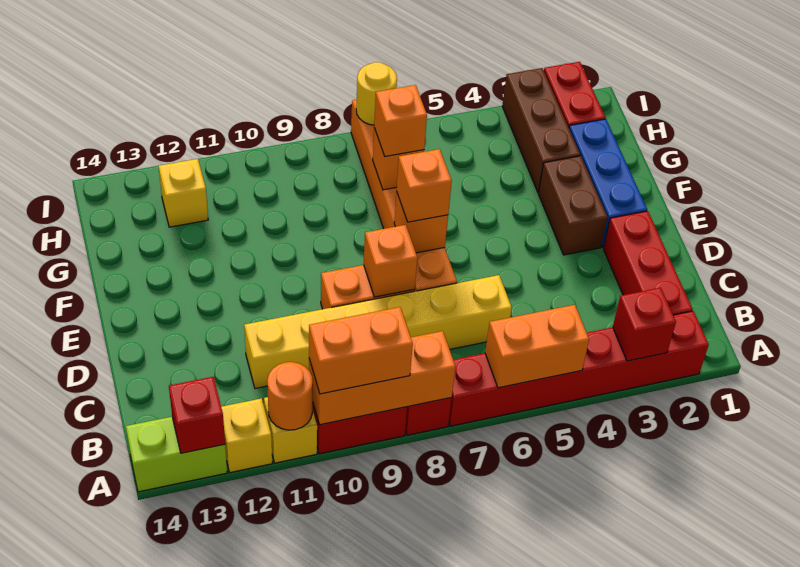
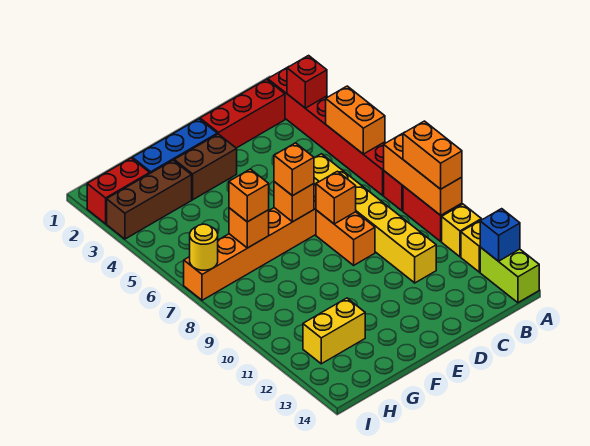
orange round brick A11 level 2 -> none
red brick A13 level 2 -> blue brick A13 level 2
yellow brick H12 level 1 -> yellow brick G12:H12 level 1

